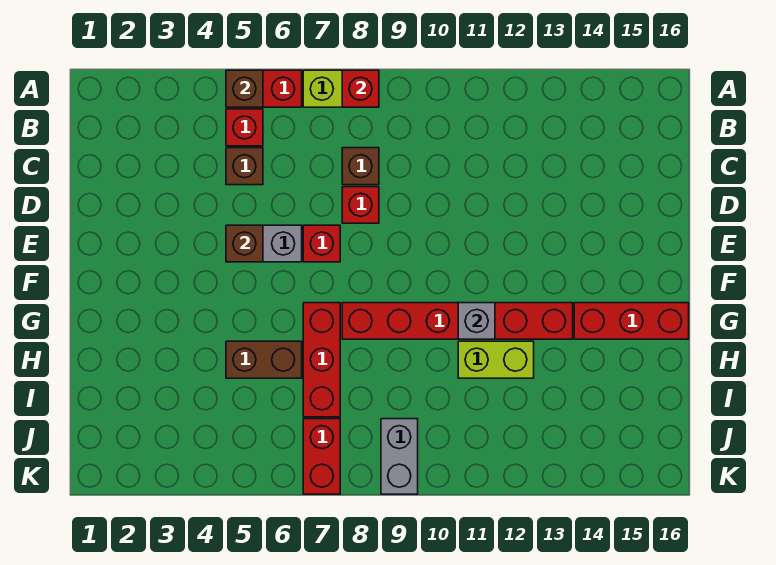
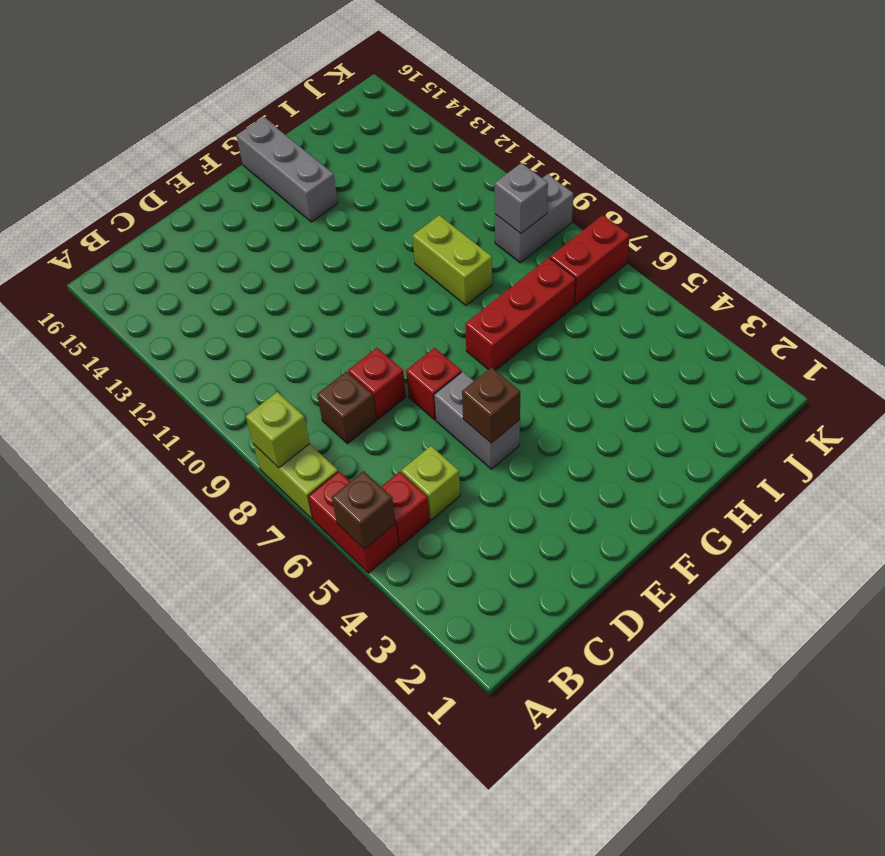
red brick A8 level 2 -> lime brick A8 level 2
brown brick C5 level 1 -> lime brick C5 level 1
red brick G8:G13 level 1 -> none
grey brick G11 level 2 -> grey brick J9 level 2
red brick G14:G16 level 1 -> grey brick G14:G16 level 1
brown brick H5:H6 level 1 -> none
lime brick H11:H12 level 1 -> lime brick H9:H10 level 1

